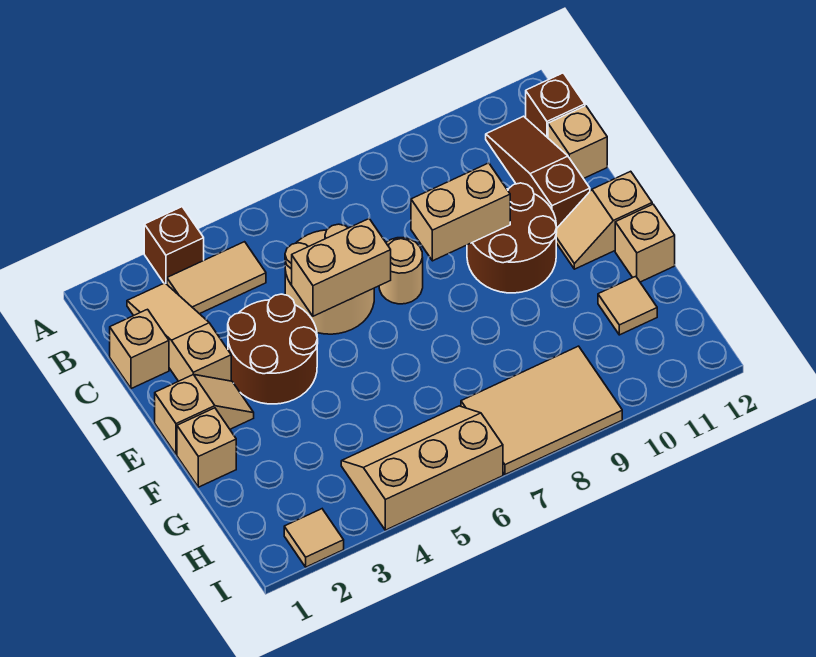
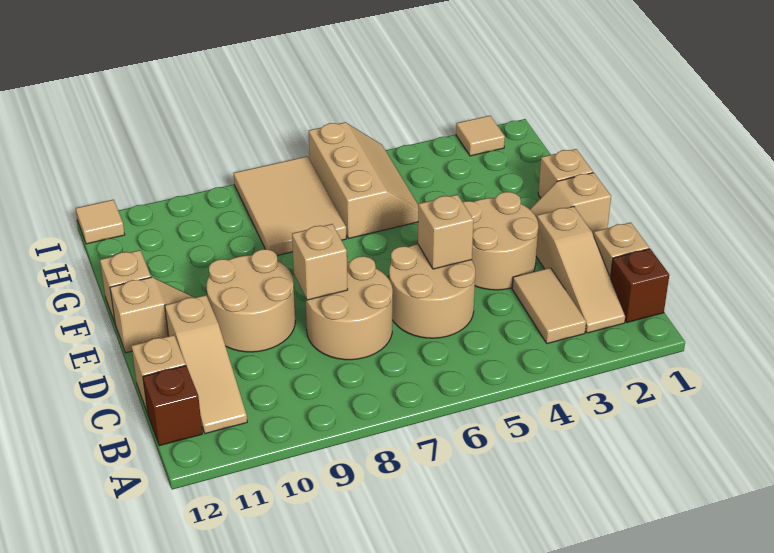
brown brick A3 level 1 -> brown brick B1 level 1
tan tile B3:B4 level 1 -> tan tile B3:C3 level 1
brown slope B11:D11 level 1 top D -> tan slope B11:D11 level 1 top D
brown round brick D3:E4 level 1 -> tan round brick D3:E4 level 1
tan brick D5:D6 level 2 -> tan brick D5 level 2
tan round brick D7 level 1 -> tan round brick C7:D8 level 1
tan brick D8:D9 level 2 -> tan brick D8 level 2
brown round brick D9:E10 level 1 -> tan round brick D9:E10 level 1
tan tile G11 level 1 -> tan tile I12 level 1
tan slope H4:I6 level 1 top I -> tan slope G5:I6 level 1 top 6
tan tile H7:I9 level 1 -> tan tile G7:I8 level 1

